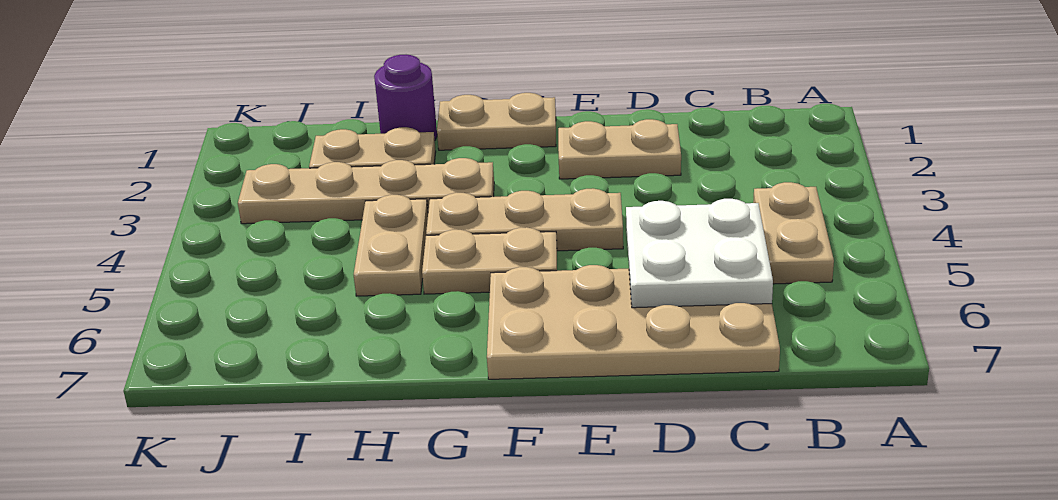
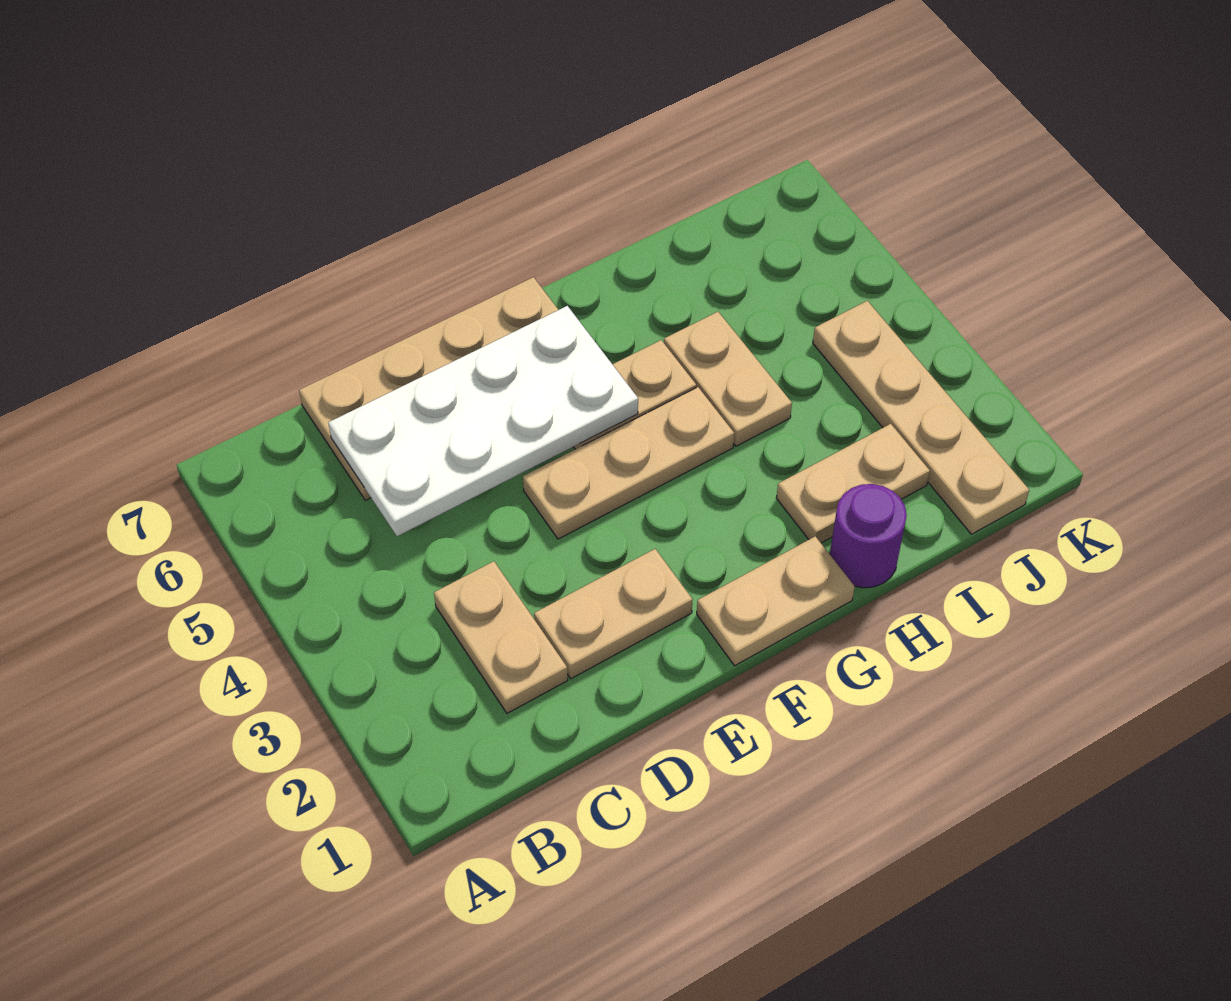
tan plate B4:B5 level 1 -> tan plate C2:C3 level 1
white plate C5:D6 level 2 -> white plate C5:F6 level 2
tan plate G3:J3 level 1 -> tan plate J1:J4 level 1

